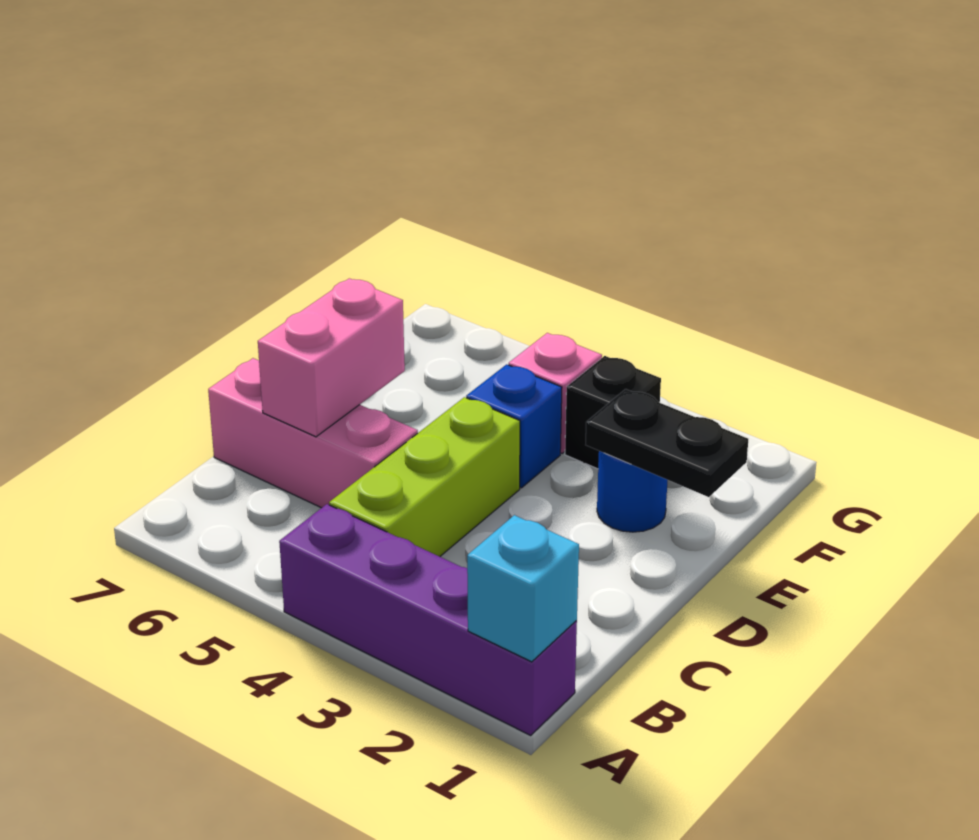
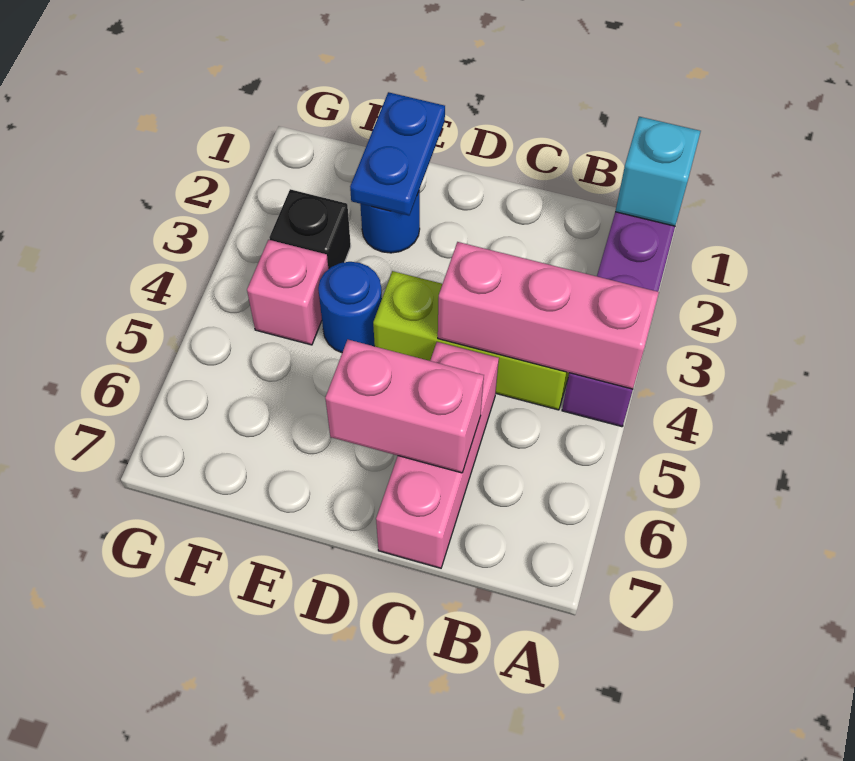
none -> pink brick A4:C4 level 2
black plate E1:E2 level 2 -> blue plate E1:E2 level 2
blue brick E4 level 1 -> blue round brick E4 level 1

